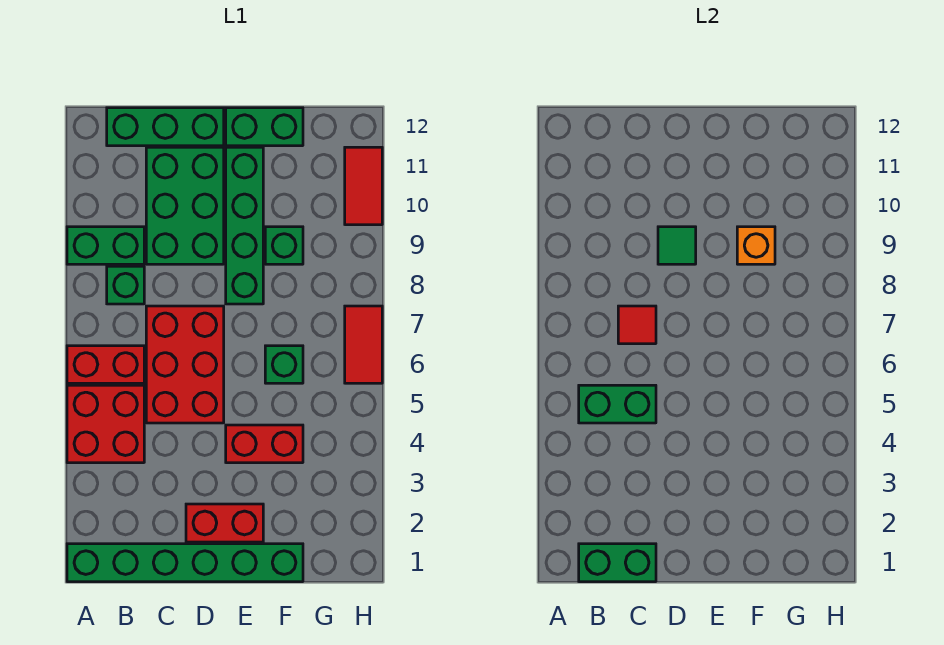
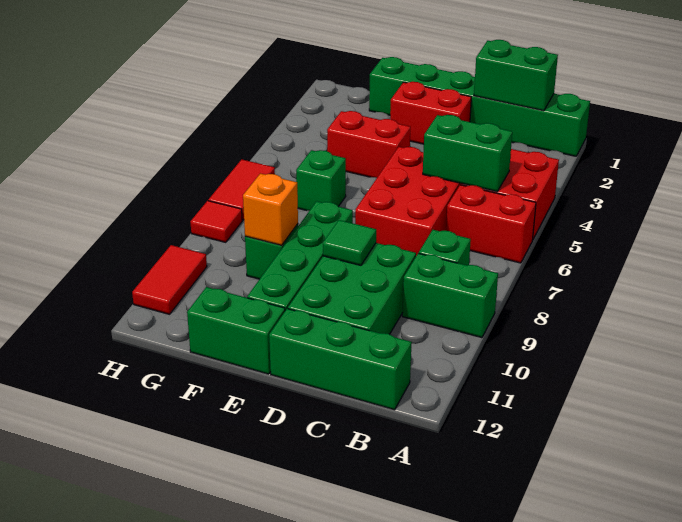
red tile C7 level 2 -> red tile H8 level 1

